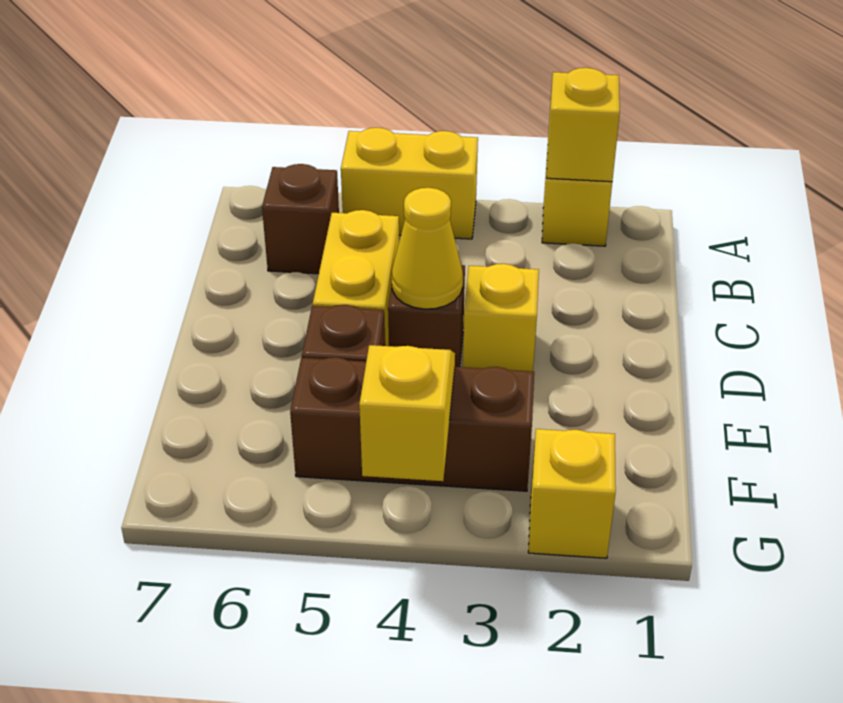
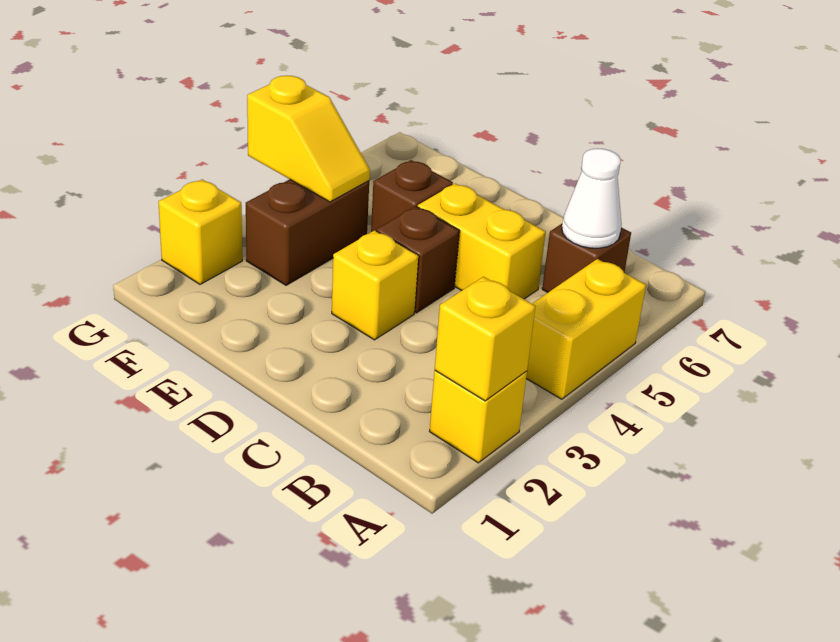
none -> white cone B6 level 2
yellow cone D4 level 2 -> none
brown brick F3:F5 level 1 -> brown brick F3:F4 level 1

